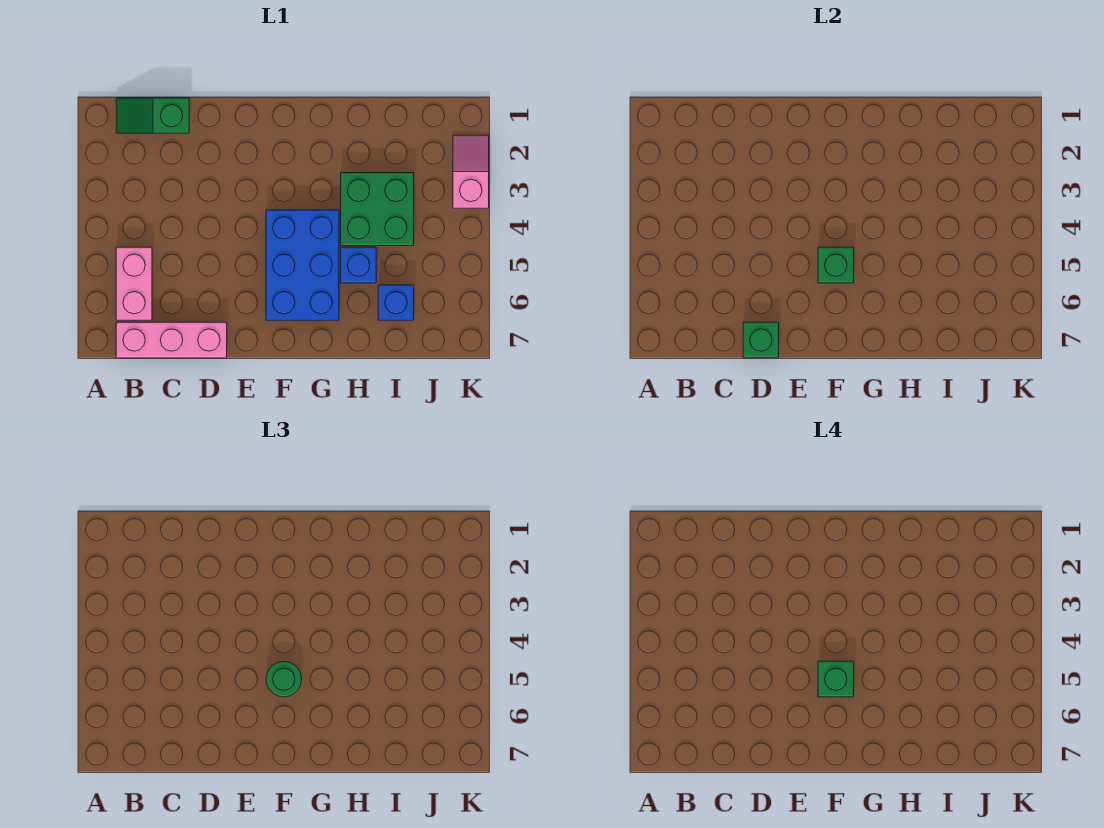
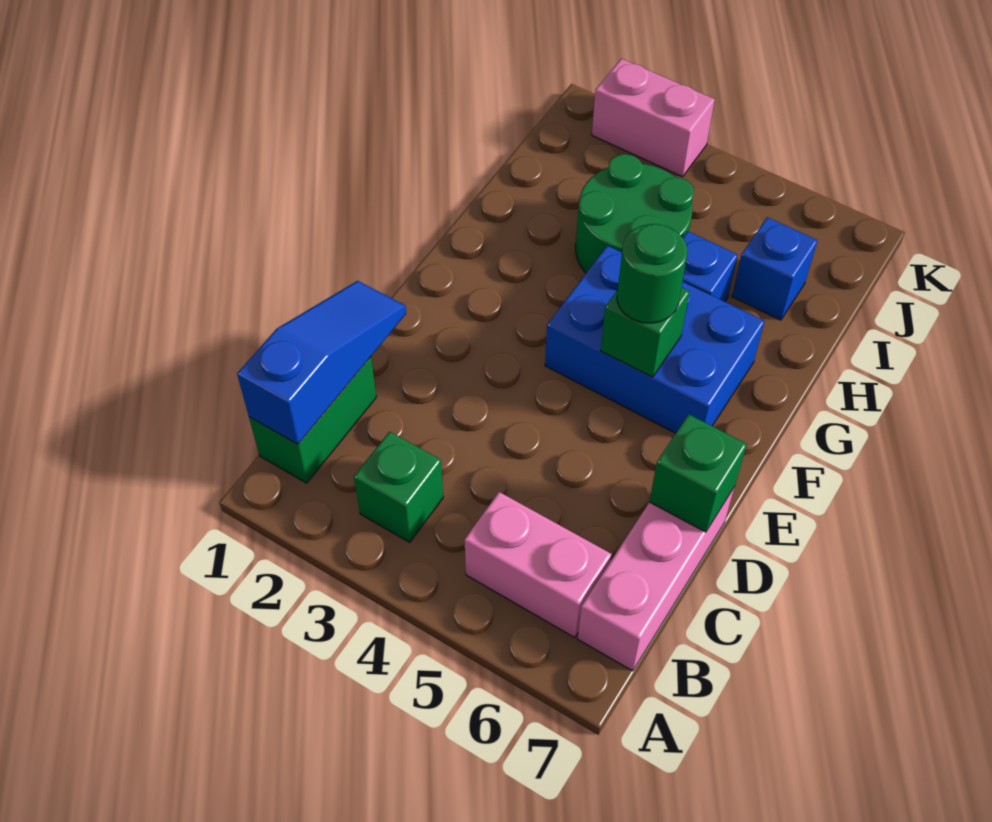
green slope B1:C1 level 1 top C -> green brick B1:C1 level 1
none -> blue slope B1:D1 level 2 top B
green brick F5 level 4 -> green brick B3 level 1
green brick H3:I4 level 1 -> green round brick H3:I4 level 1
pink slope K2:K3 level 1 top 3 -> pink brick K2:K3 level 1

